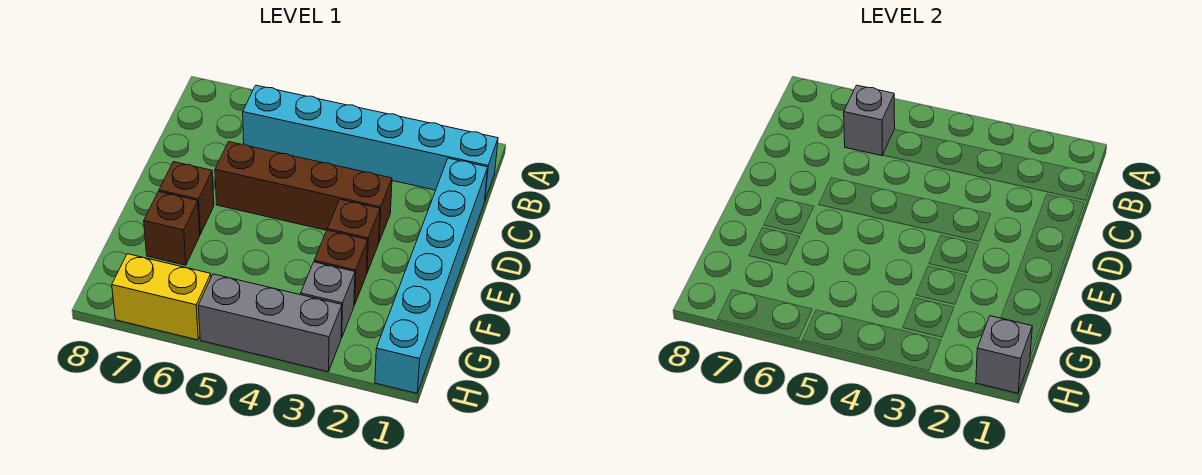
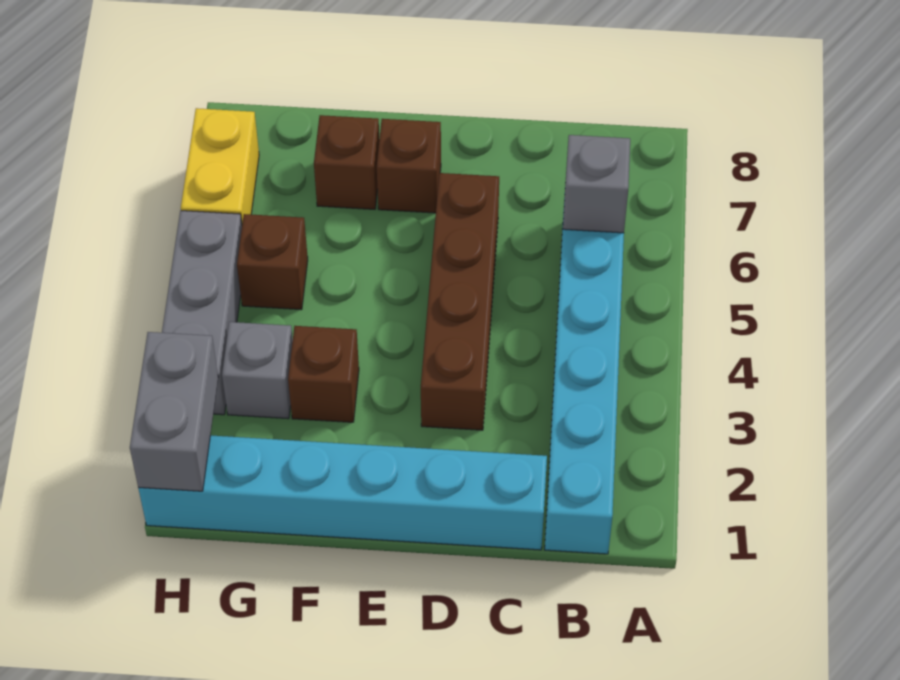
brown brick E3 level 1 -> brown brick G5 level 1
grey brick H1 level 2 -> grey brick H1:H2 level 2

